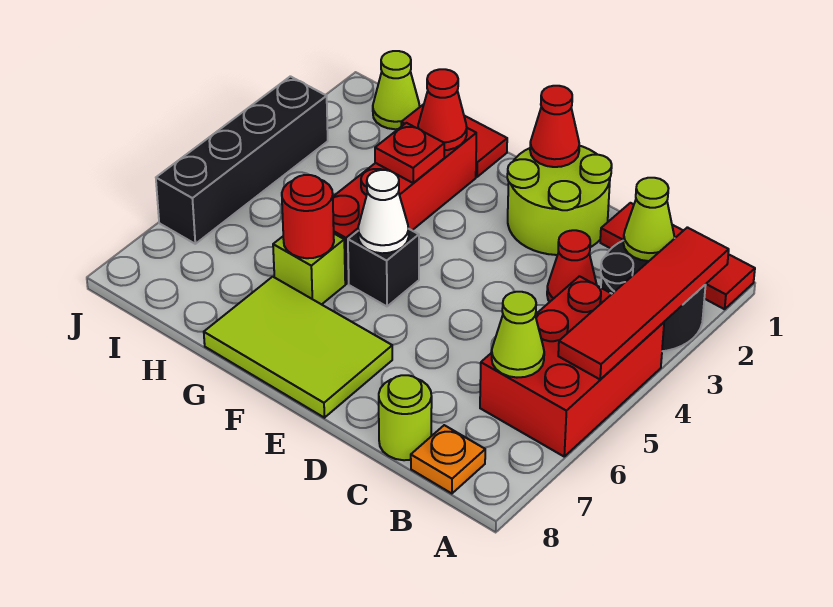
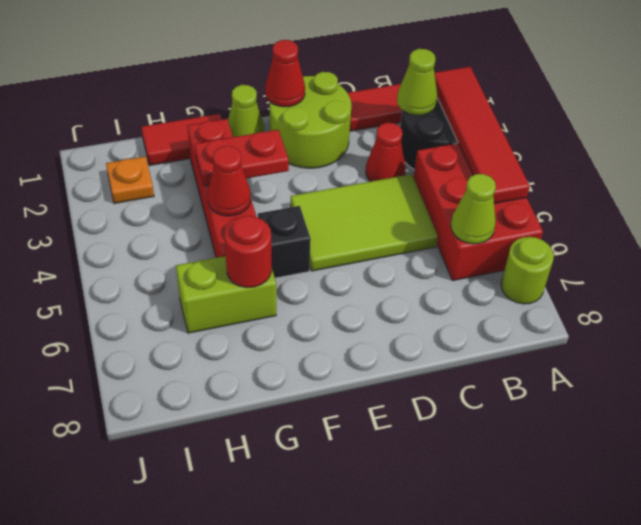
orange plate B8 level 1 -> orange plate I2 level 1
lime round brick C8 level 1 -> lime round brick A7 level 1
lime tile E7:G8 level 1 -> lime tile C4:E5 level 1
white cone F5 level 2 -> none
red cone G2 level 2 -> red cone G4 level 2
red plate G3 level 2 -> red plate F3:G3 level 2
lime brick G6 level 1 -> lime brick G6:H6 level 1
lime cone I1 level 1 -> lime cone F1 level 1
black brick J3:J6 level 1 -> none

